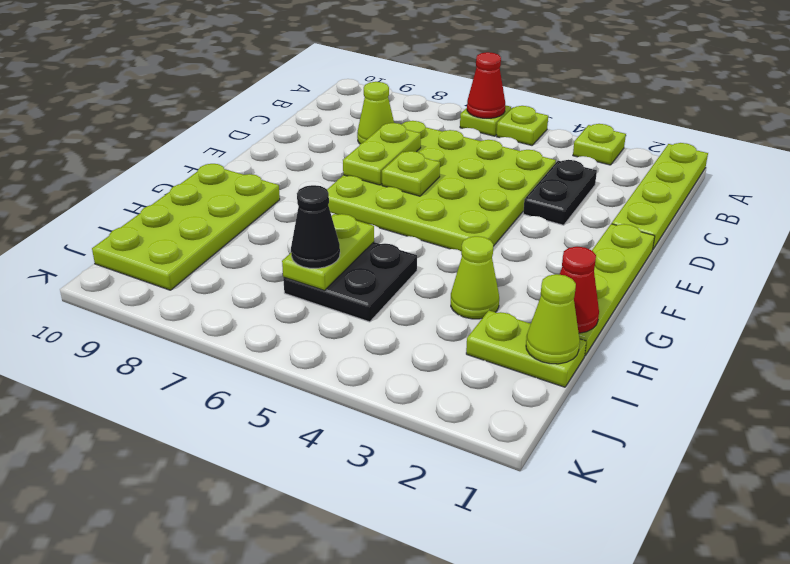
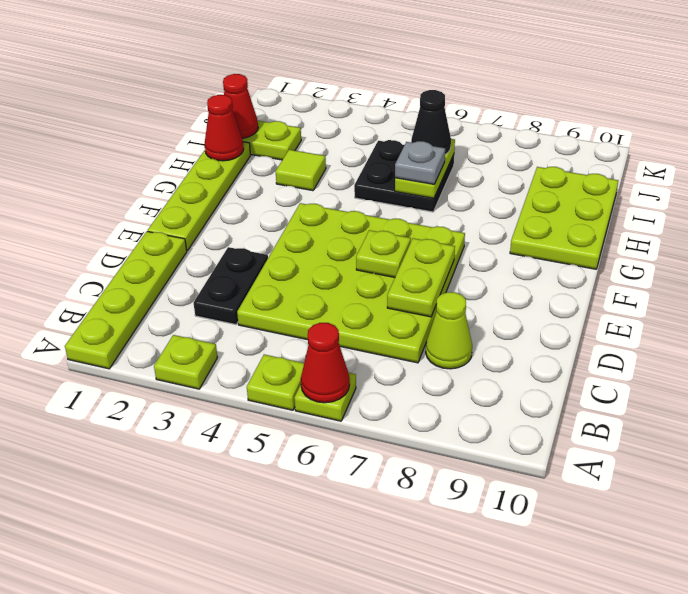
lime plate G9:J10 level 1 -> lime plate G9:I10 level 1
lime cone H3 level 1 -> lime tile H3 level 1
none -> grey plate H6 level 3
lime cone I1 level 2 -> red cone I1 level 2

